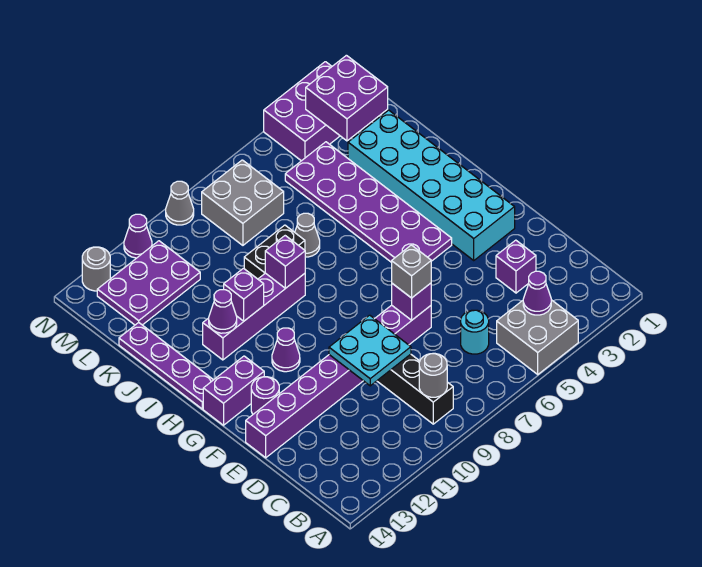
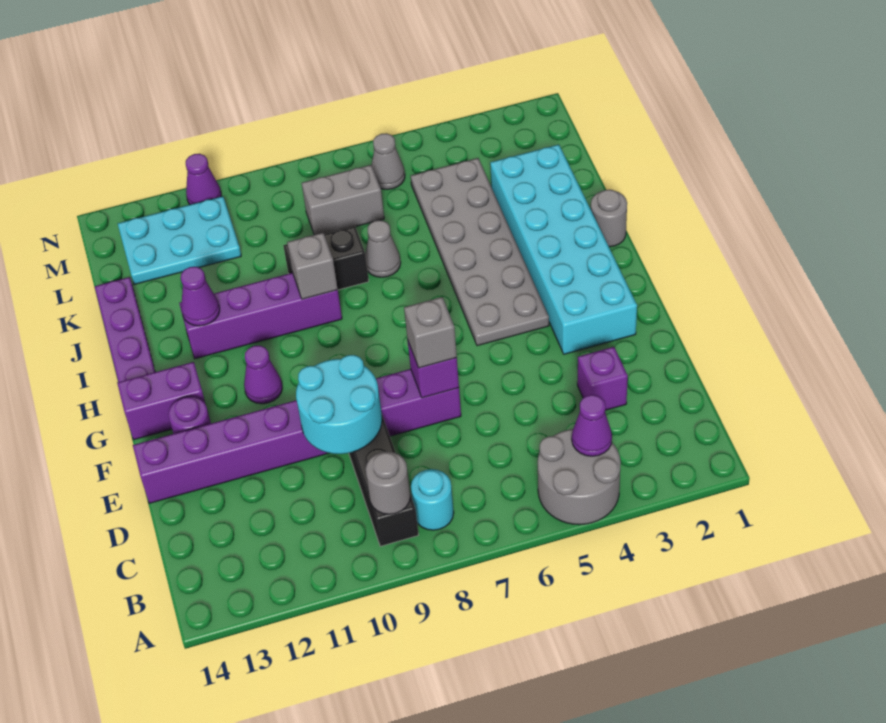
grey brick A4:B5 level 1 -> grey round brick A4:B5 level 1
cyan round brick C6 level 1 -> cyan round brick B8 level 1
cyan plate D9:E10 level 2 -> cyan round brick D9:E10 level 2
purple plate G4:L5 level 1 -> grey plate G4:L5 level 1
purple brick I9 level 2 -> grey brick I9 level 2
purple brick I11 level 2 -> none
purple brick L2:M3 level 2 -> none
grey brick L7:M8 level 1 -> grey brick L7:L8 level 1
purple plate L11:M13 level 1 -> cyan plate L11:M13 level 1
purple brick M2:N4 level 1 -> none
grey cone N9 level 1 -> grey cone M6 level 1
grey round brick N13 level 1 -> grey round brick I1 level 1

